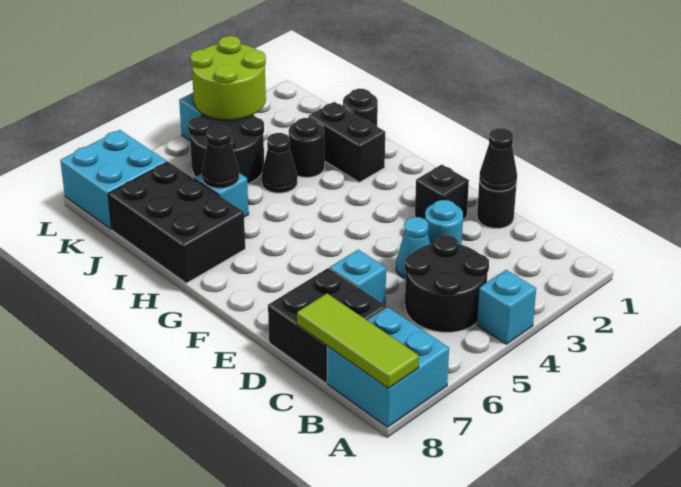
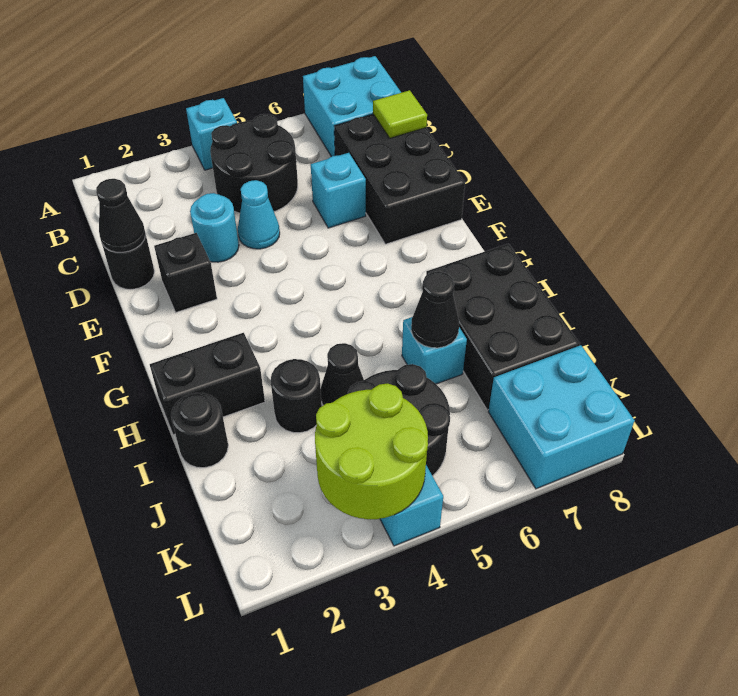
lime tile A8:C8 level 2 -> lime tile C8 level 2
black brick C7:D8 level 1 -> black brick C7:E8 level 1
black brick H2:I2 level 1 -> black brick H1:H2 level 1

